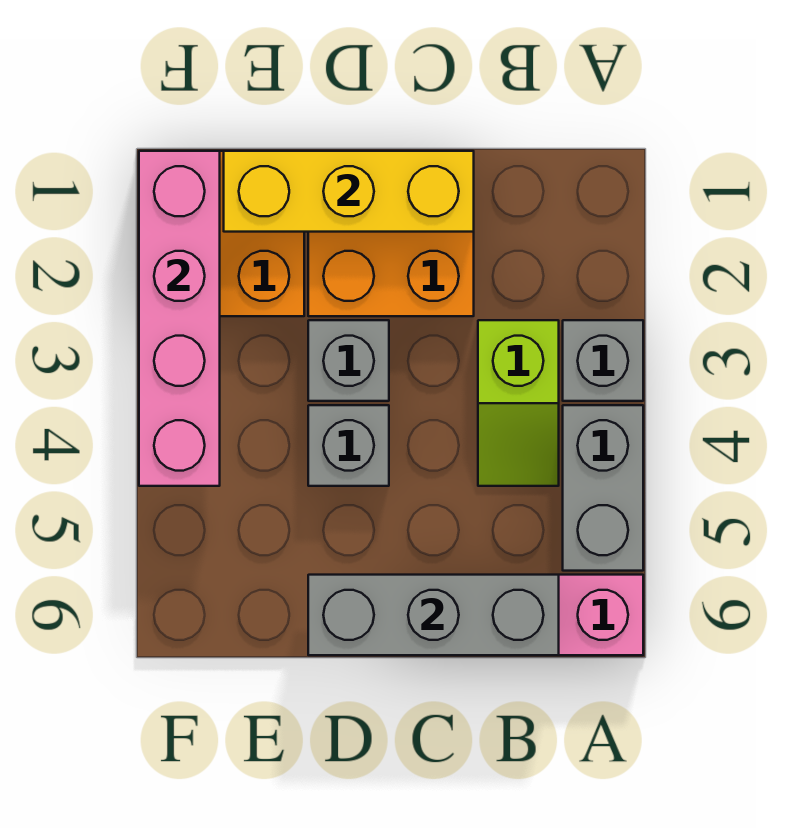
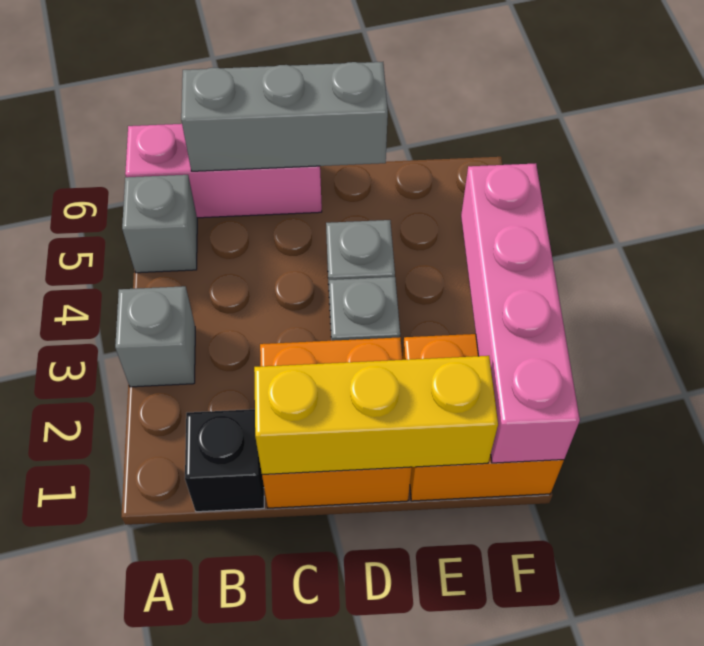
grey brick A4:A5 level 1 -> grey brick A5 level 1
none -> black brick B1 level 1
lime slope B3:B4 level 1 top 3 -> none

